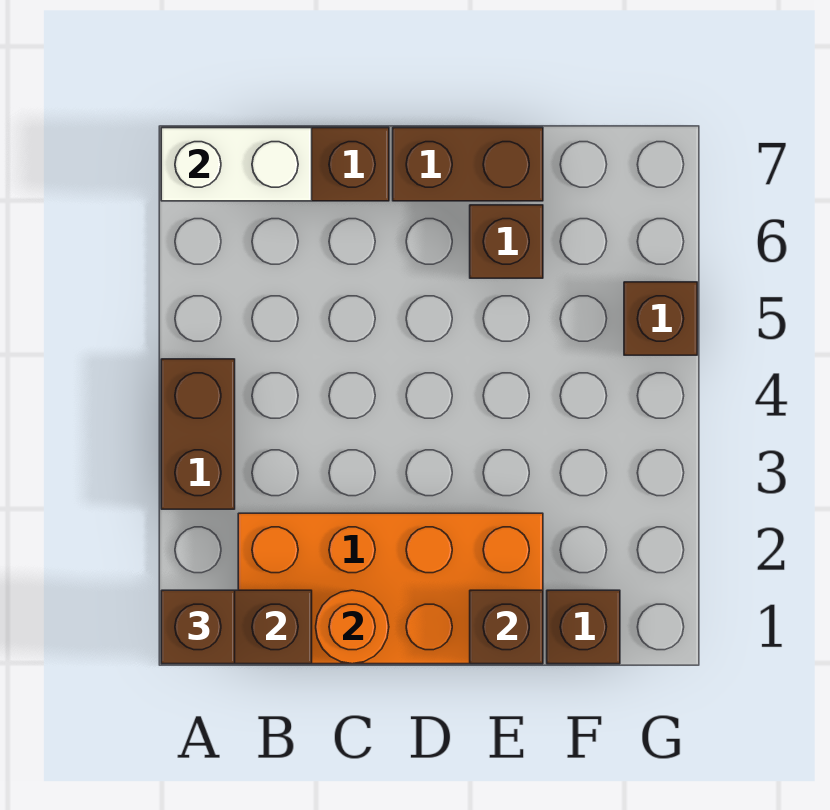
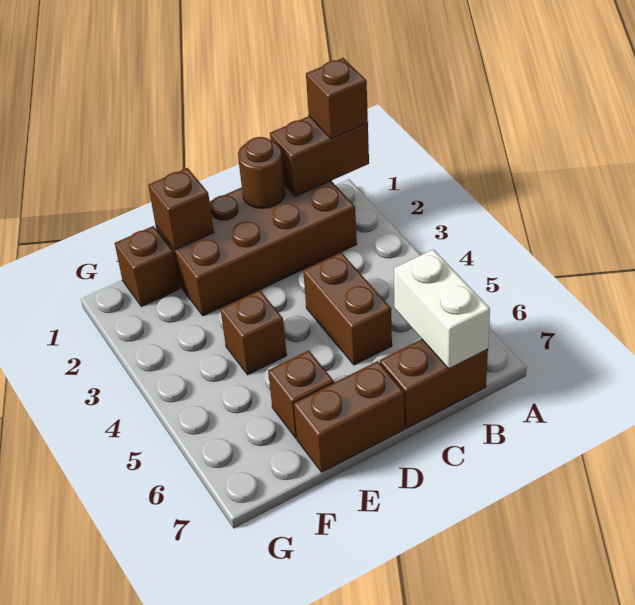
brown brick A3:A4 level 1 -> brown brick C4:C5 level 1
white brick A7:B7 level 2 -> white brick B6:B7 level 2
orange brick B1:E2 level 1 -> brown brick B1:E2 level 1
orange round brick C1 level 2 -> brown round brick C1 level 2
brown brick G5 level 1 -> brown brick E4 level 1

